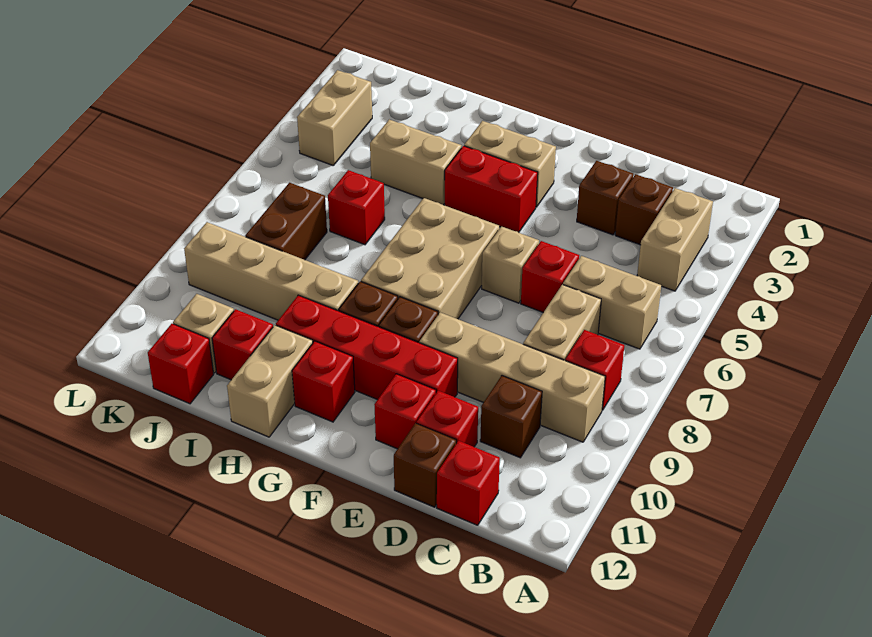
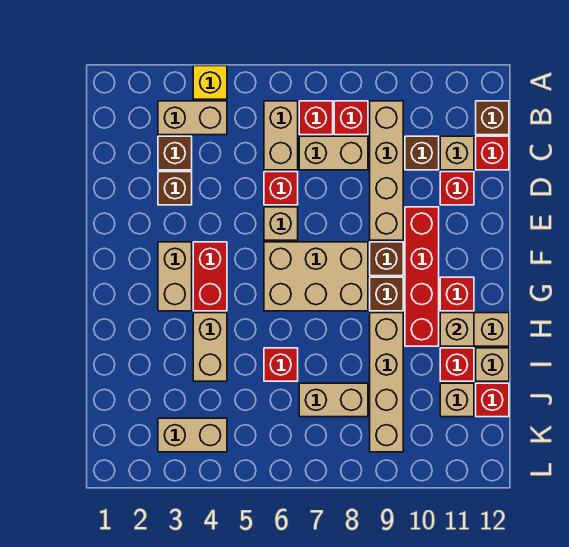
none -> yellow brick A4 level 1
none -> tan brick C11 level 1
brown brick D12 level 1 -> brown brick B12 level 1
red brick E11 level 1 -> red brick B7 level 1
none -> tan brick H11 level 2
none -> tan brick I12 level 1
brown brick J7:J8 level 1 -> tan brick J7:J8 level 1

